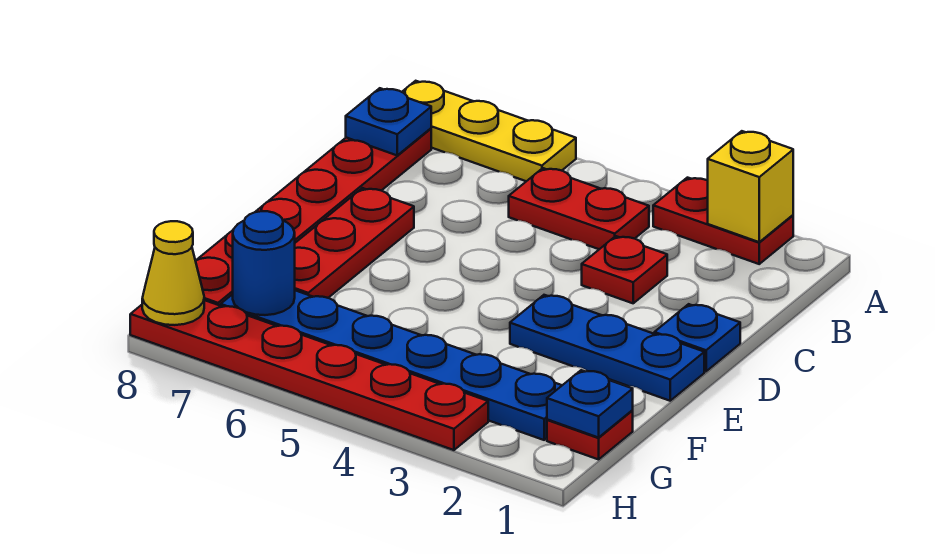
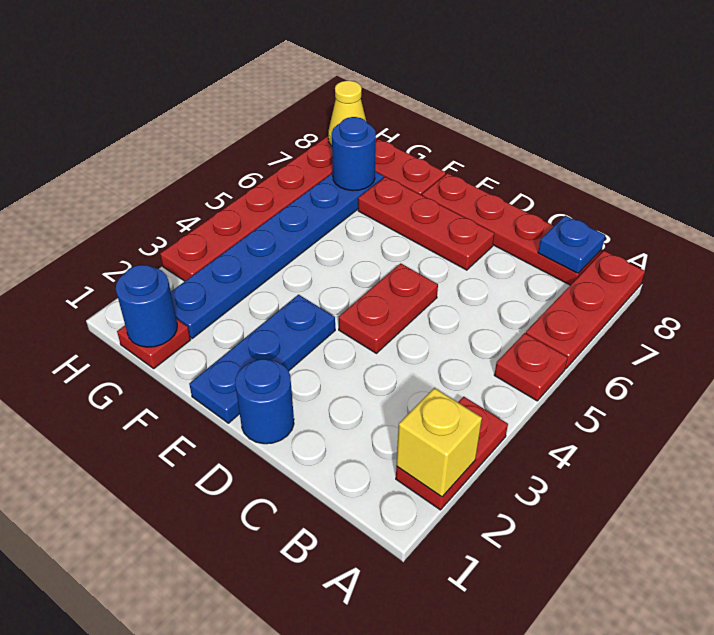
yellow plate A6:A8 level 1 -> red plate A6:A8 level 1
red plate B4:B5 level 1 -> red plate D4:D5 level 1
red plate C3 level 1 -> red plate A5 level 1
blue plate D1 level 1 -> blue round brick D1 level 1
blue plate G1 level 2 -> blue round brick G1 level 2

